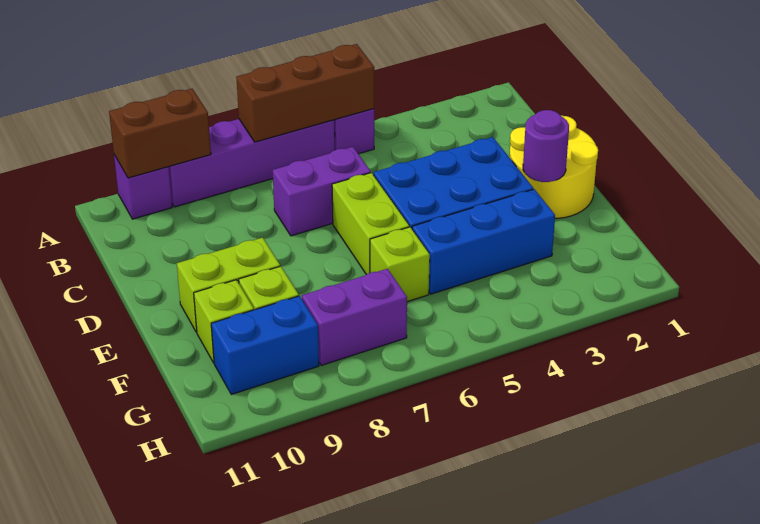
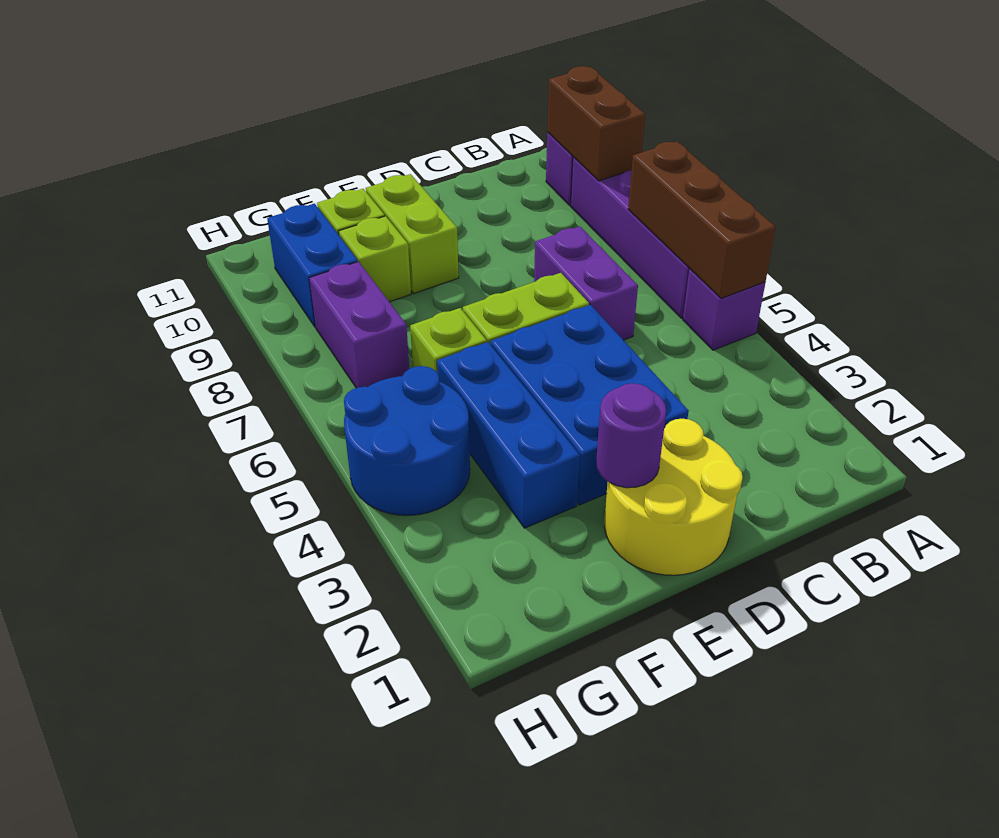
none -> blue round brick G4:H5 level 1

